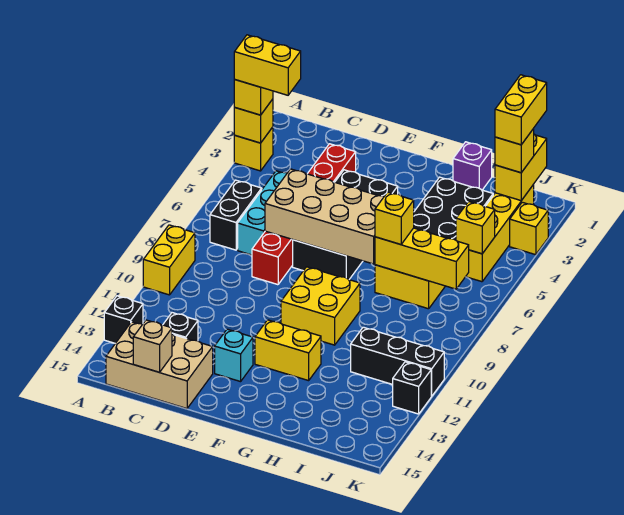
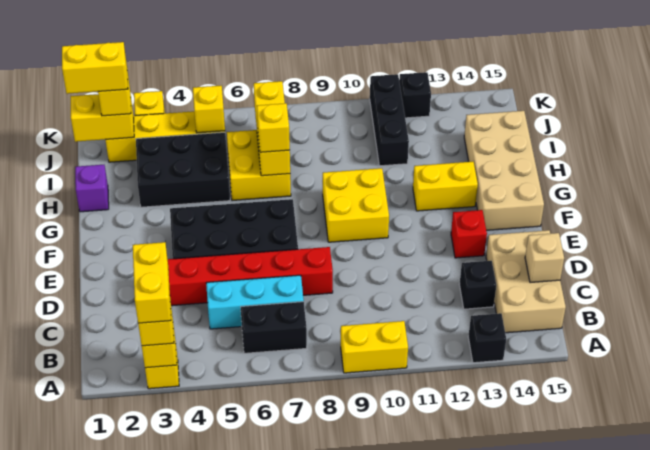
tan brick D6:G7 level 2 -> tan brick F14:I15 level 1
cyan brick E13 level 1 -> red brick E13 level 1
yellow brick F12:G12 level 1 -> yellow brick G12:G13 level 1

